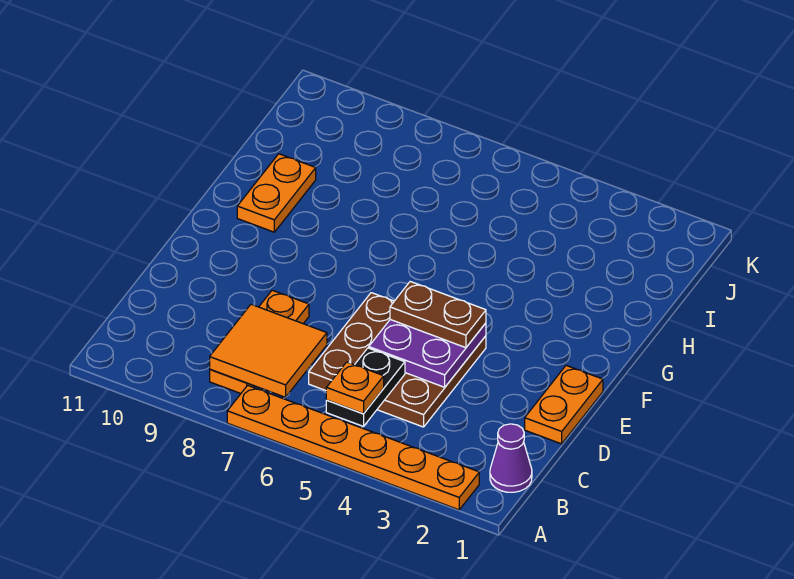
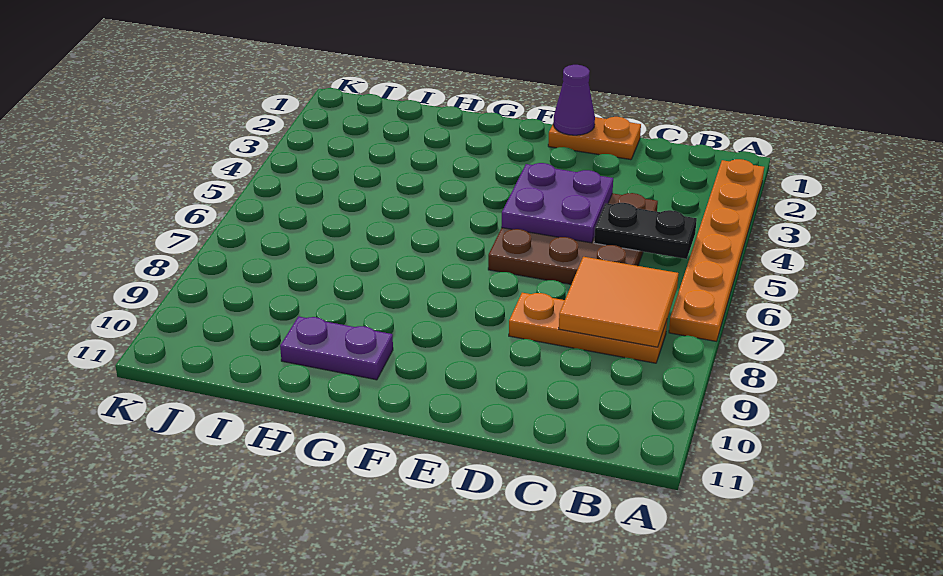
purple cone B1 level 1 -> purple cone E1 level 2
orange plate B5 level 3 -> none
brown plate E4:E5 level 3 -> none
orange plate G10:H10 level 1 -> purple plate G10:H10 level 1

